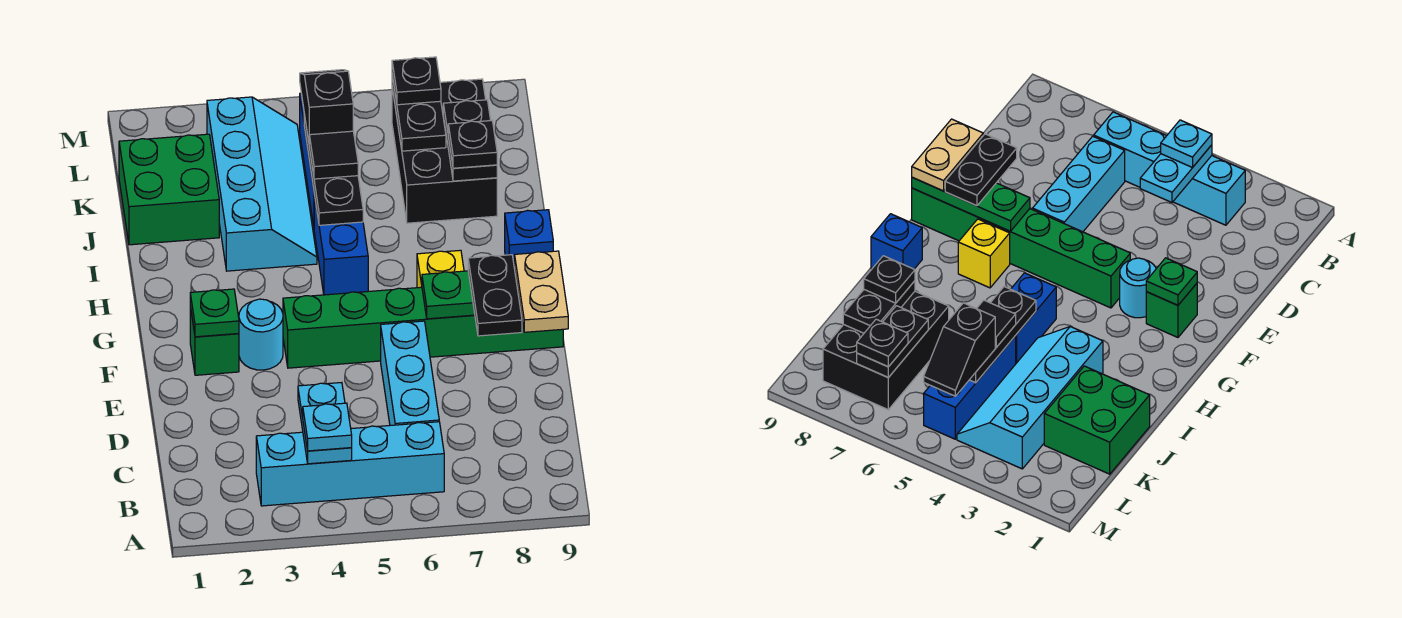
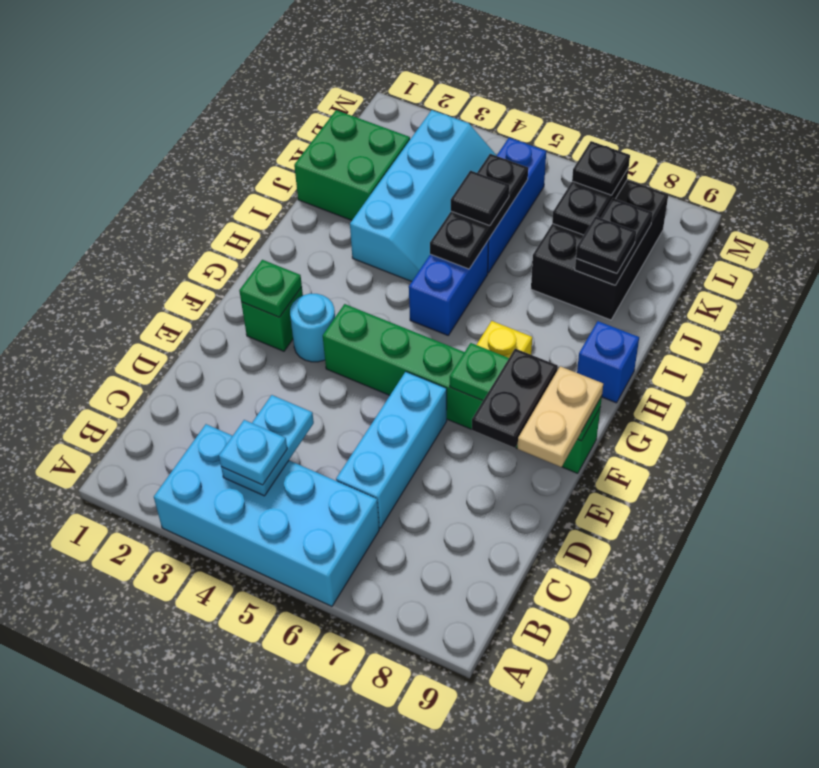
cyan brick B3:B6 level 1 -> cyan brick A3:B6 level 1
black slope K5:L5 level 3 top K -> none

